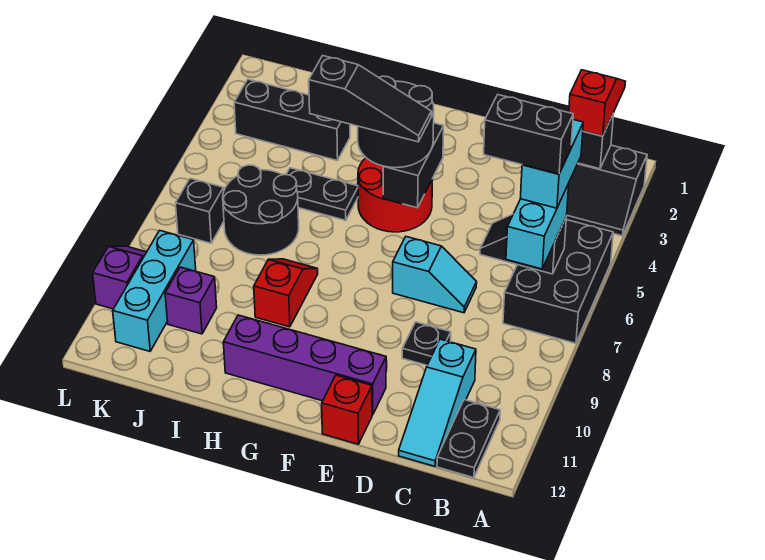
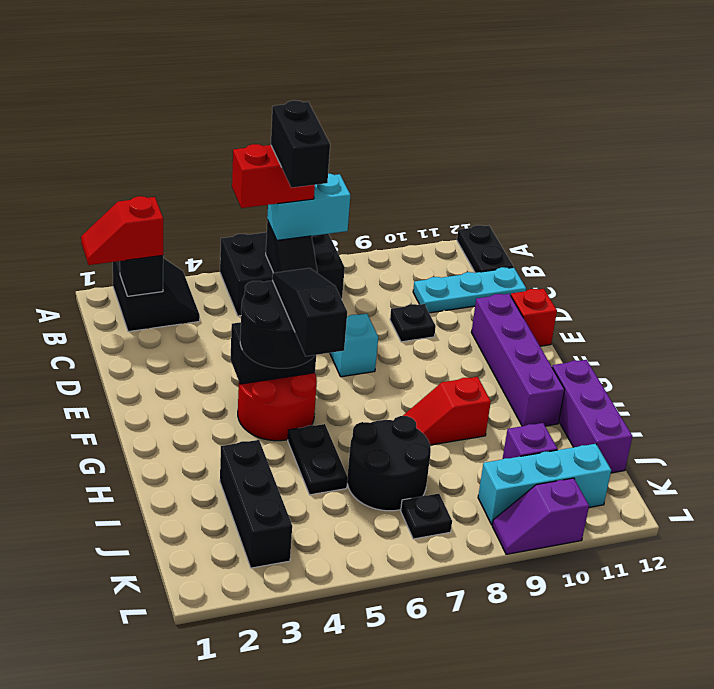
cyan brick B5:B6 level 4 -> red brick B5:B6 level 4
black plate B11:B12 level 1 -> black plate A12:B12 level 1
cyan slope C10:C12 level 1 top 10 -> cyan plate C10:C12 level 1
none -> purple brick H12:J12 level 1
black brick K7 level 1 -> black plate K7 level 1

